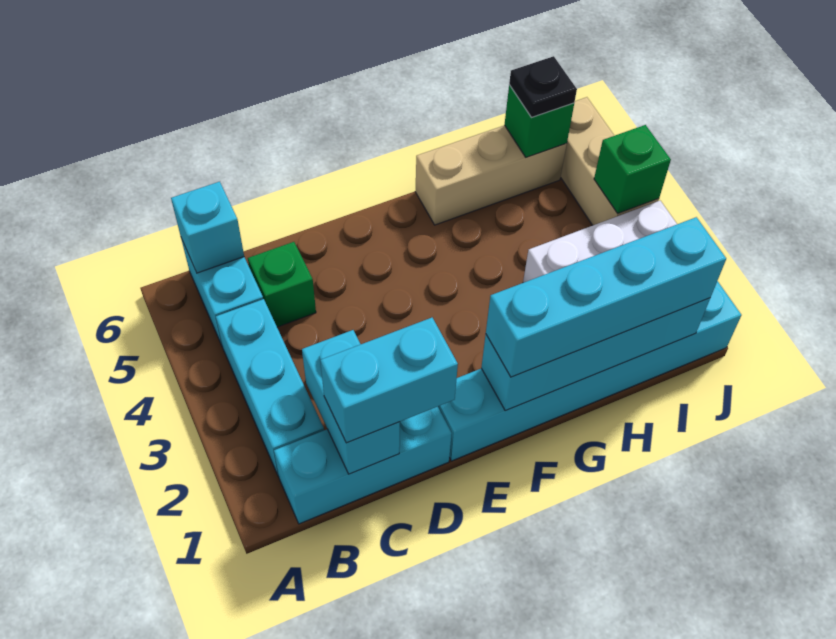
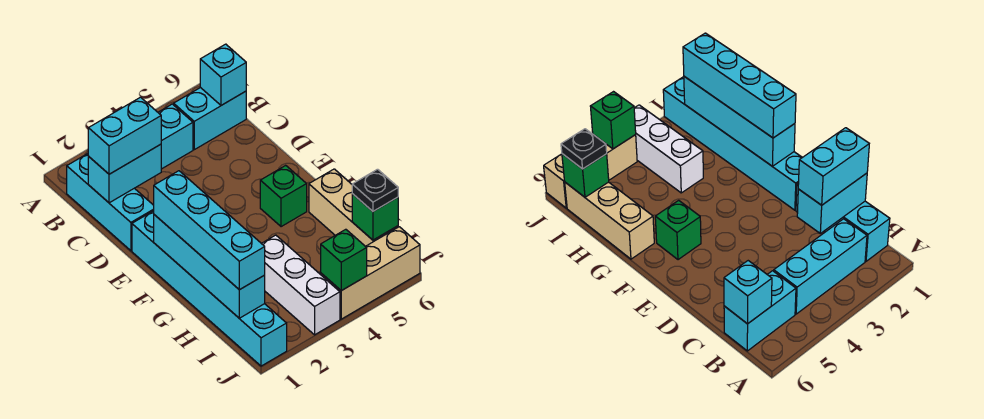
cyan brick C1:D1 level 3 -> cyan brick C1:C2 level 3
green brick C5 level 1 -> green brick F5 level 1

